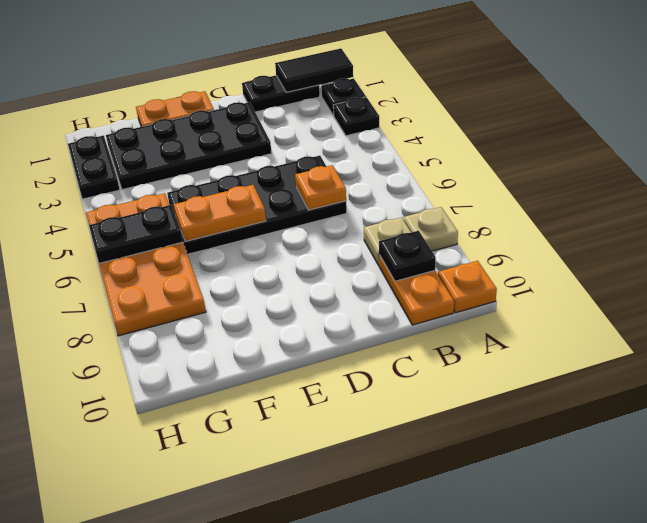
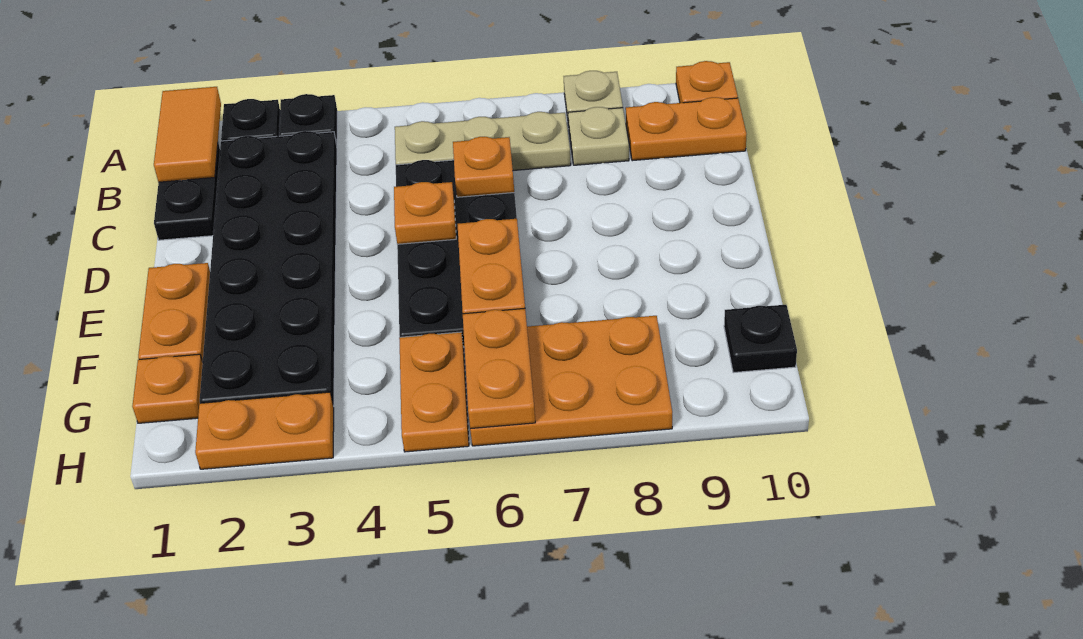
black tile A1:B1 level 2 -> orange tile A1:B1 level 2
none -> tan plate B5:B7 level 1
black plate B9 level 2 -> black plate G10 level 1
black plate D2:G3 level 1 -> black plate B2:G3 level 1
none -> orange plate D5 level 2
none -> orange plate G1 level 1
black plate G6:H6 level 2 -> orange plate G6:H6 level 2
black plate H2:H3 level 1 -> orange plate H2:H3 level 1

